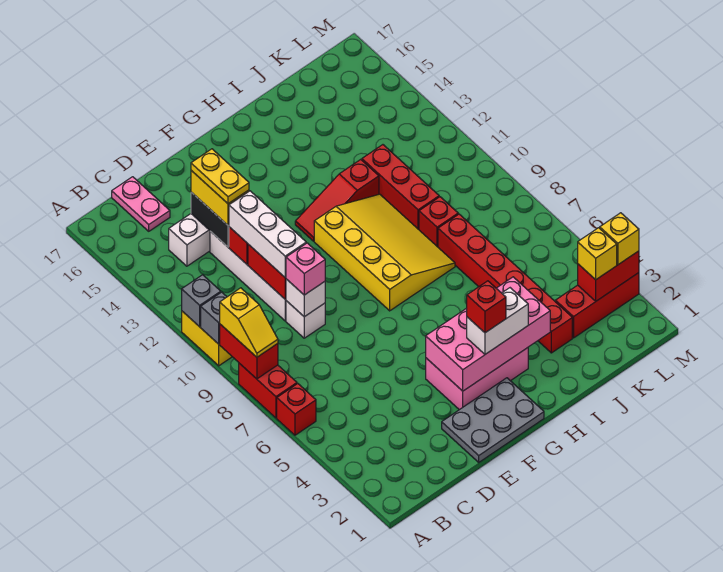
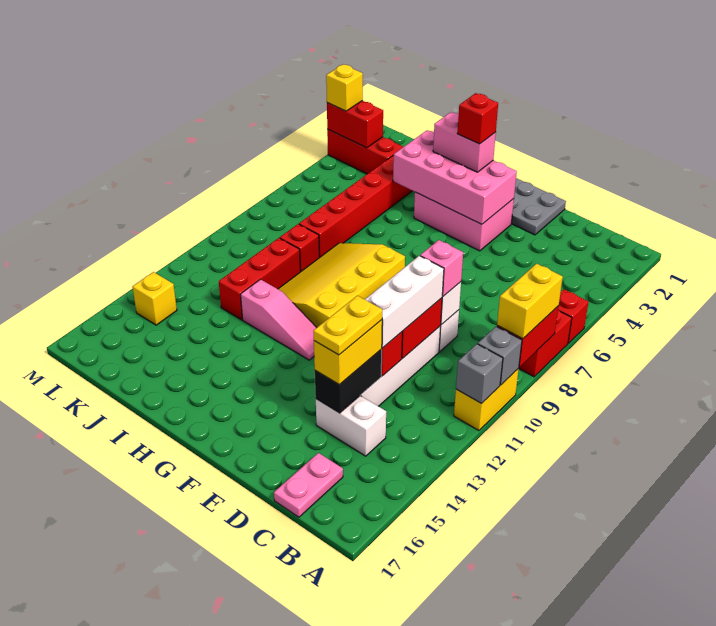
yellow slope A8:A9 level 3 top 9 -> yellow brick A8:A9 level 3
white brick G3:H3 level 3 -> pink brick G3:H3 level 3
red slope G12:I12 level 1 top I -> pink slope G12:I12 level 1 top I
yellow brick L3 level 3 -> yellow brick L14 level 1

